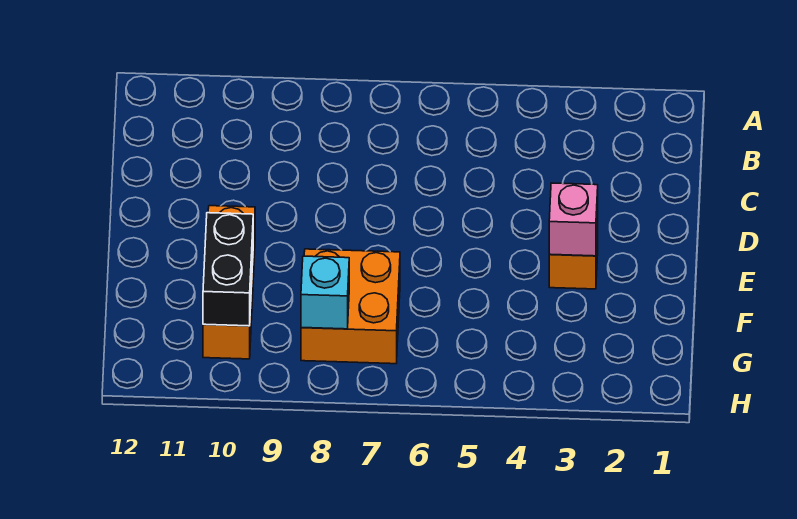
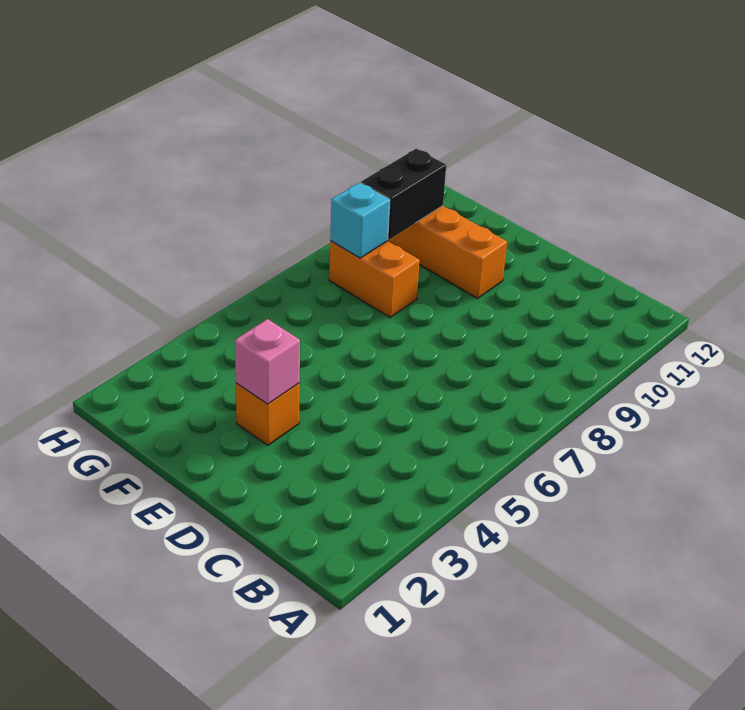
orange brick F7:G8 level 1 -> orange brick F8:G8 level 1
black brick F10:G10 level 2 -> black brick G9:G10 level 2

